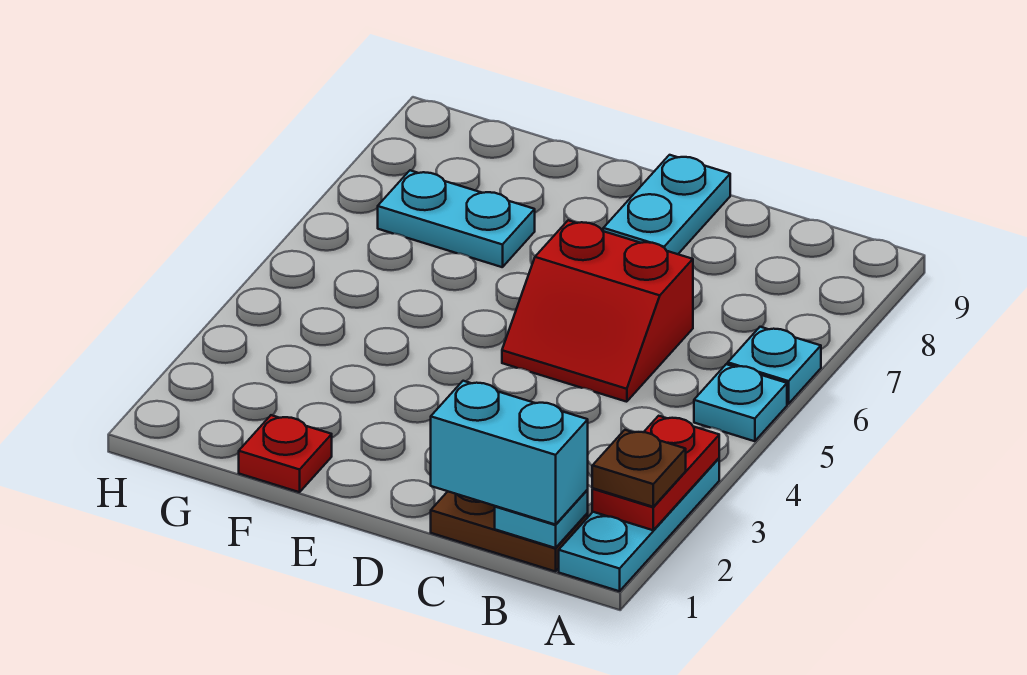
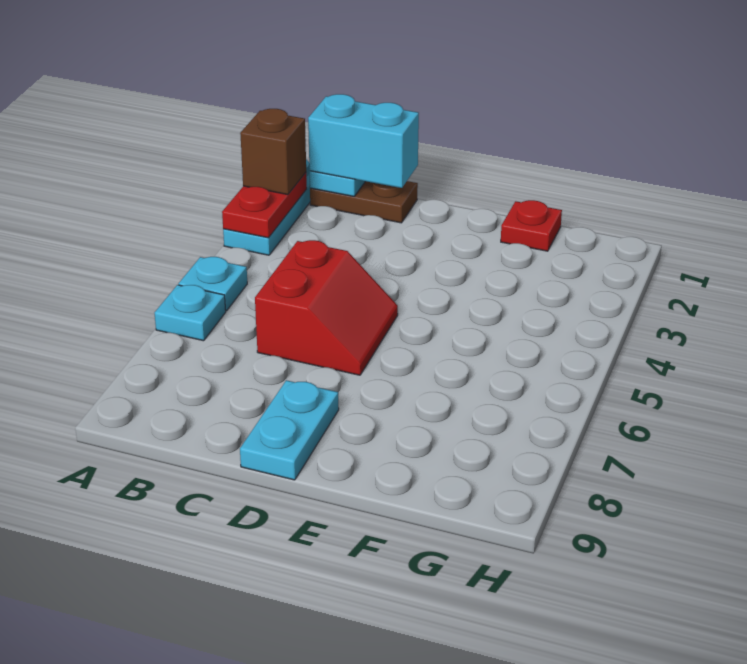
brown plate A2 level 3 -> brown brick A2 level 3
red slope C5:D6 level 1 top 6 -> red slope C5:D6 level 1 top C
cyan plate F7:G7 level 1 -> none

